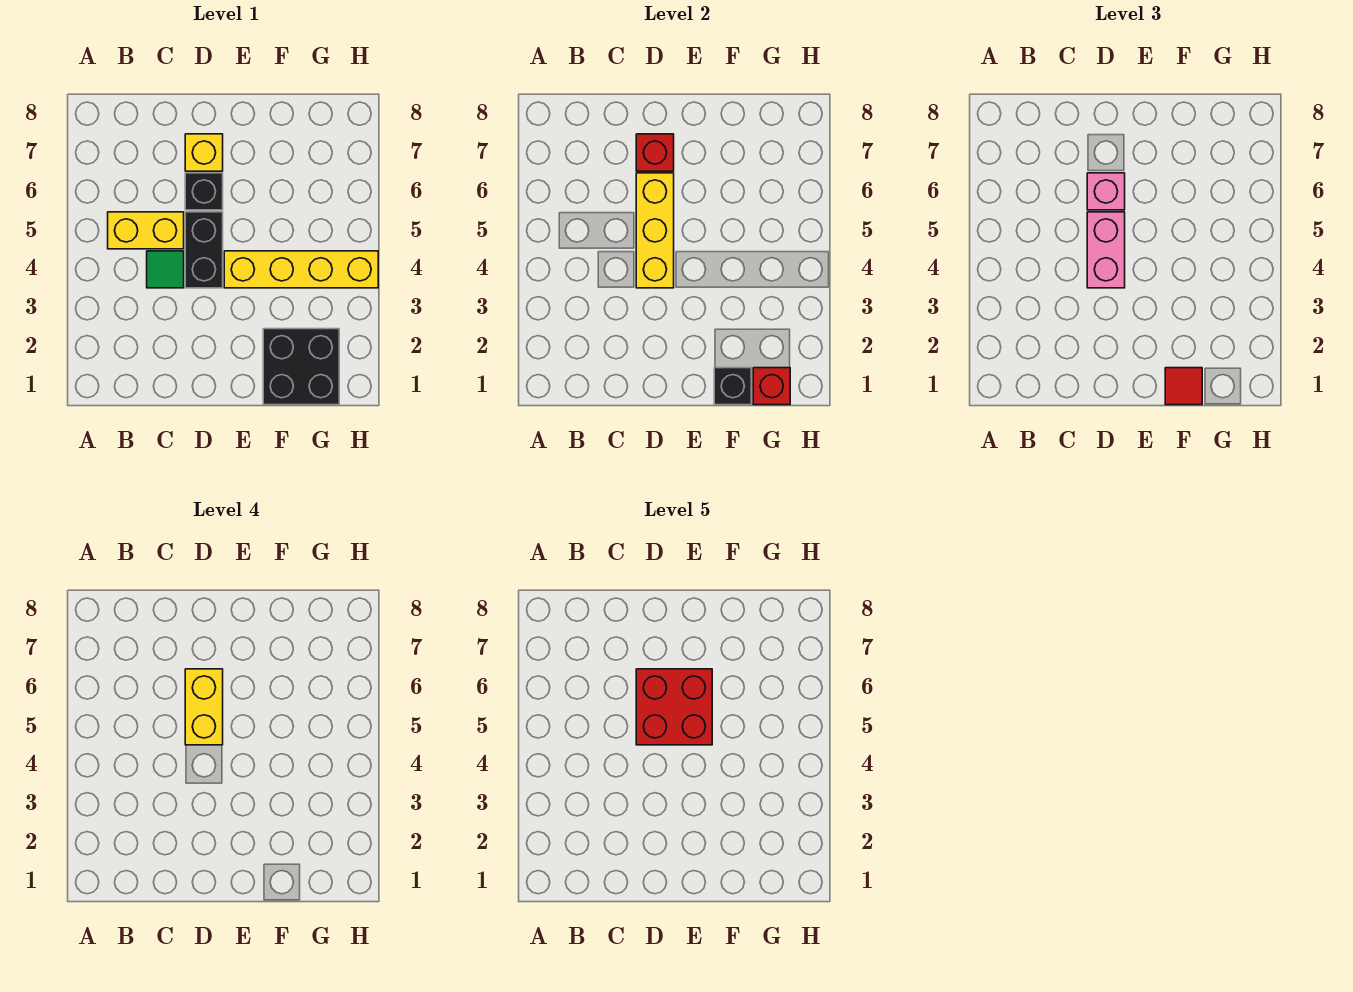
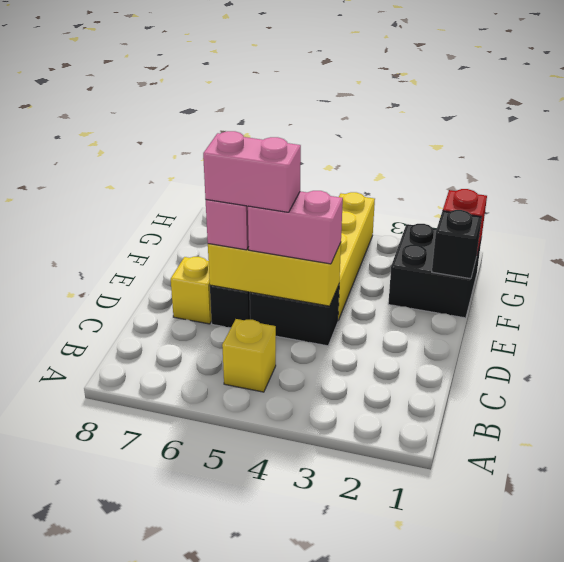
yellow brick B5:C5 level 1 -> yellow brick B5 level 1
green tile C4 level 1 -> none
yellow brick D5:D6 level 4 -> pink brick D5:D6 level 4
red brick D5:E6 level 5 -> none
red brick D7 level 2 -> none
red tile F1 level 3 -> none

